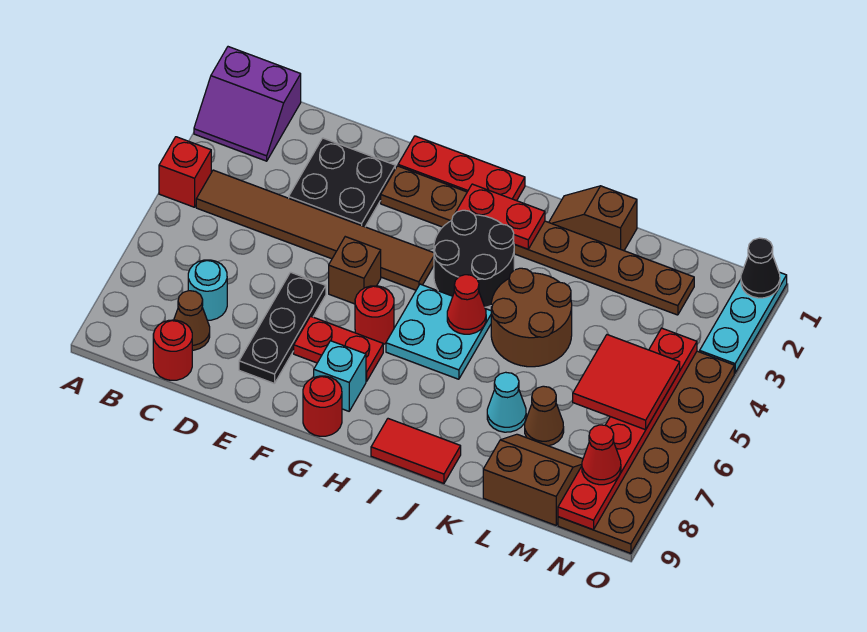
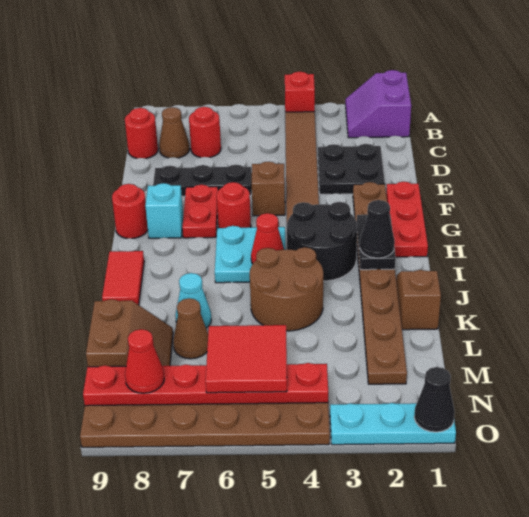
cyan round brick C7 level 1 -> red round brick C7 level 1
red plate H2:I2 level 2 -> black plate H2:I2 level 2
none -> black cone I2 level 3

